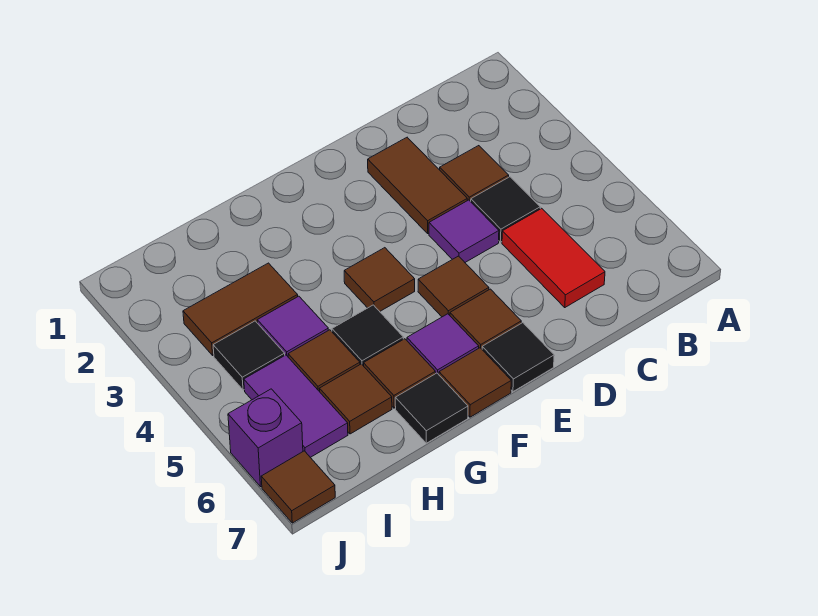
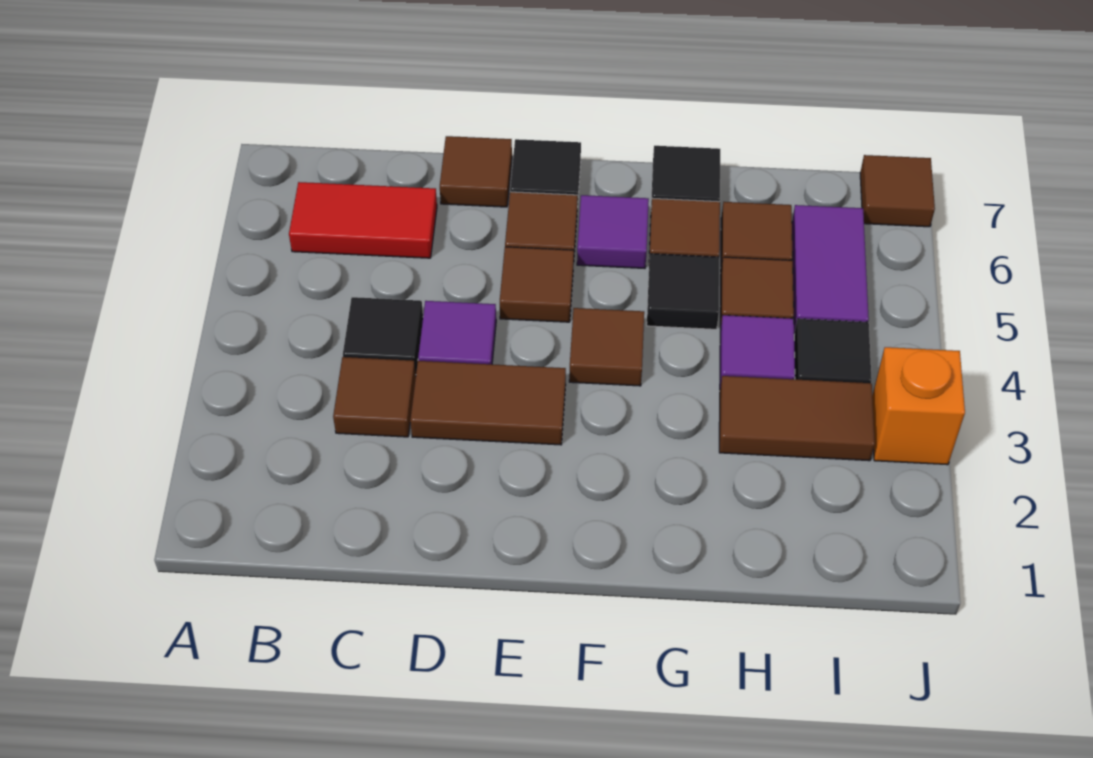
red tile C5:C6 level 1 -> red tile B6:C6 level 1
brown tile D2:D3 level 1 -> brown tile D3:E3 level 1
brown tile F7 level 1 -> brown tile D7 level 1
none -> orange brick J3 level 1
purple brick J6 level 1 -> none

